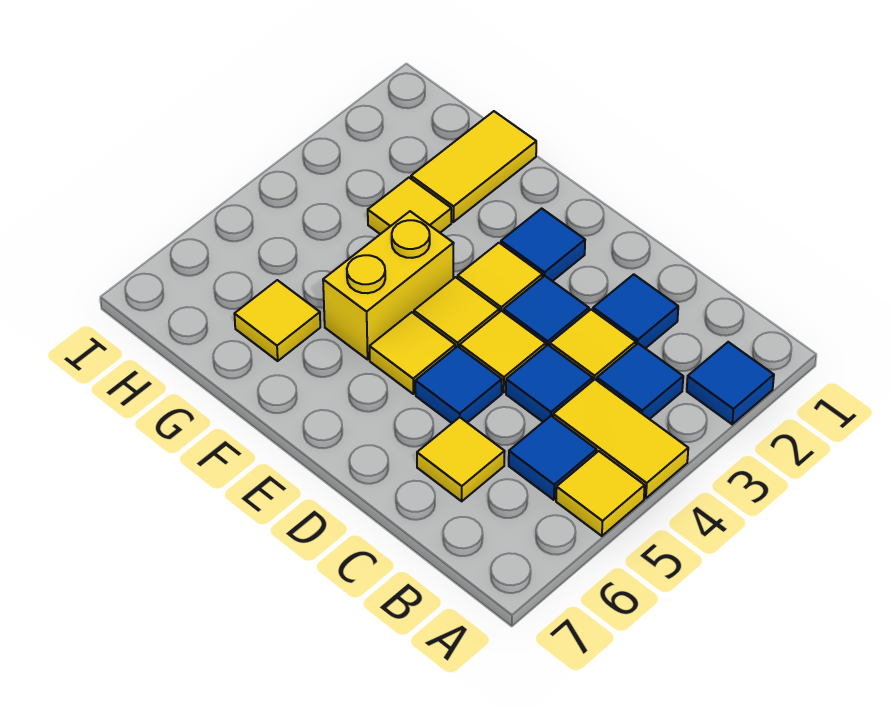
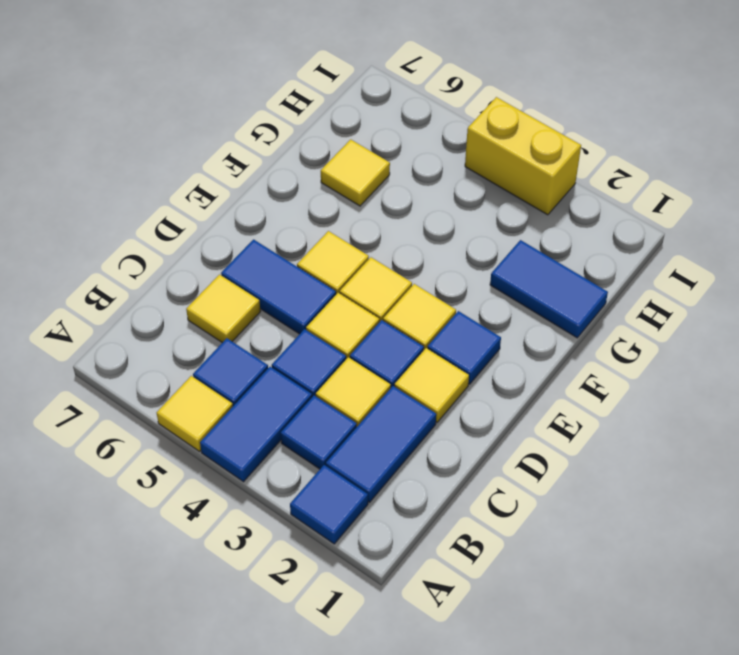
yellow tile A4:B4 level 1 -> blue tile A4:B4 level 1
blue tile C2 level 1 -> blue tile B2:C2 level 1
blue tile D5 level 1 -> blue tile D5:D6 level 1
yellow brick F4:F5 level 1 -> yellow brick I3:I4 level 1
yellow tile G1:G2 level 1 -> blue tile G1:G2 level 1
yellow tile G3 level 1 -> yellow tile D2 level 1

